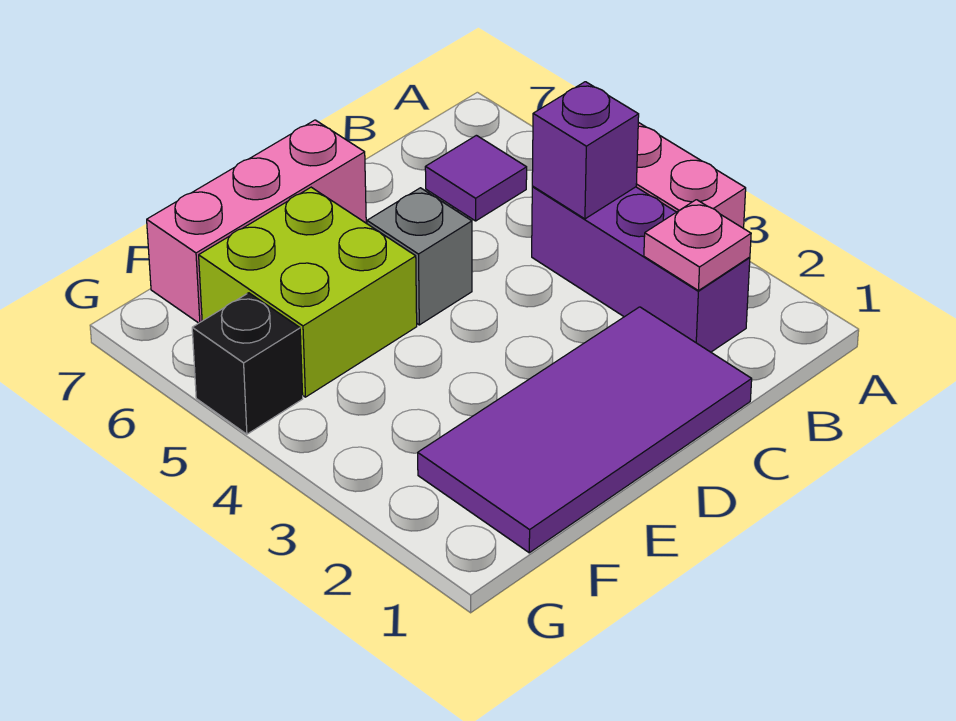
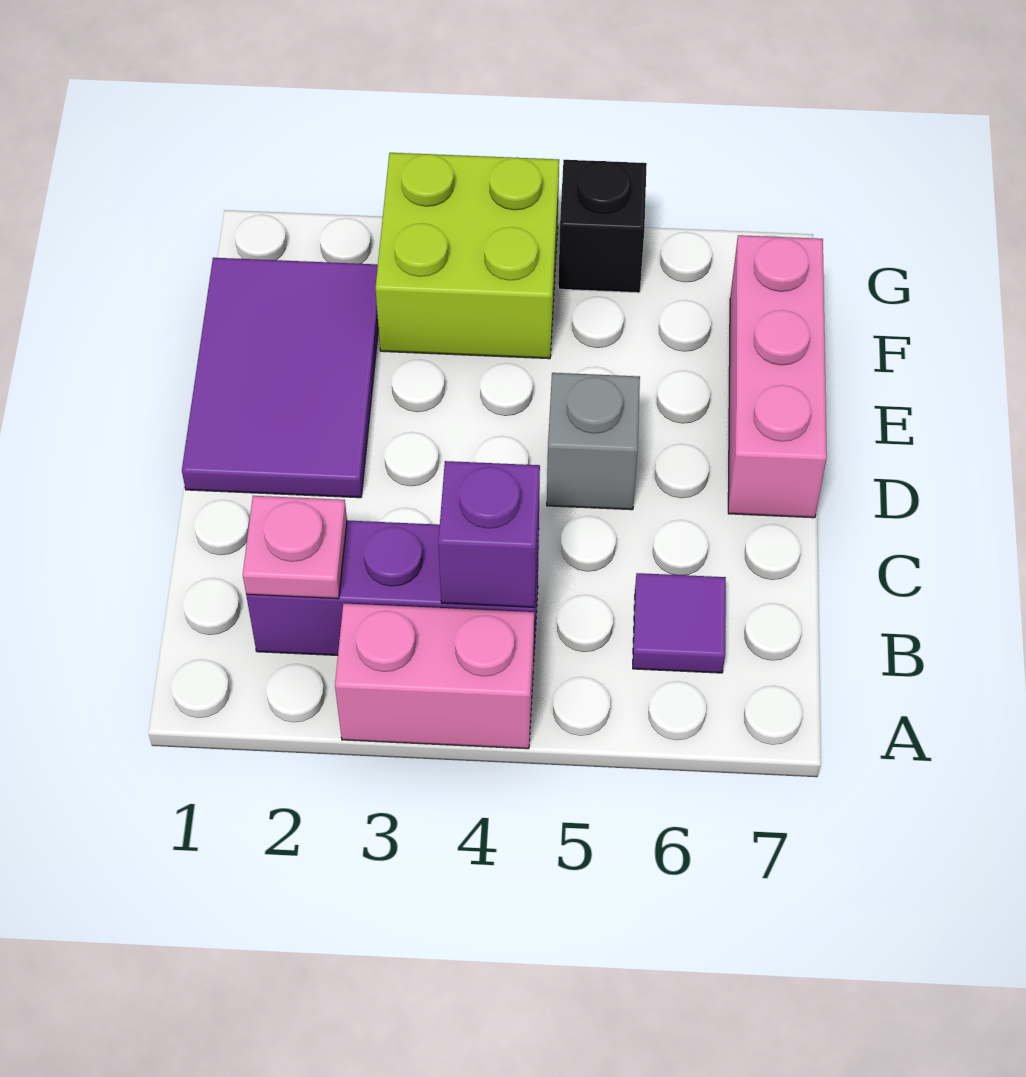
purple tile C1:F2 level 1 -> purple tile D1:F2 level 1
lime brick E5:F6 level 1 -> lime brick F3:G4 level 1

